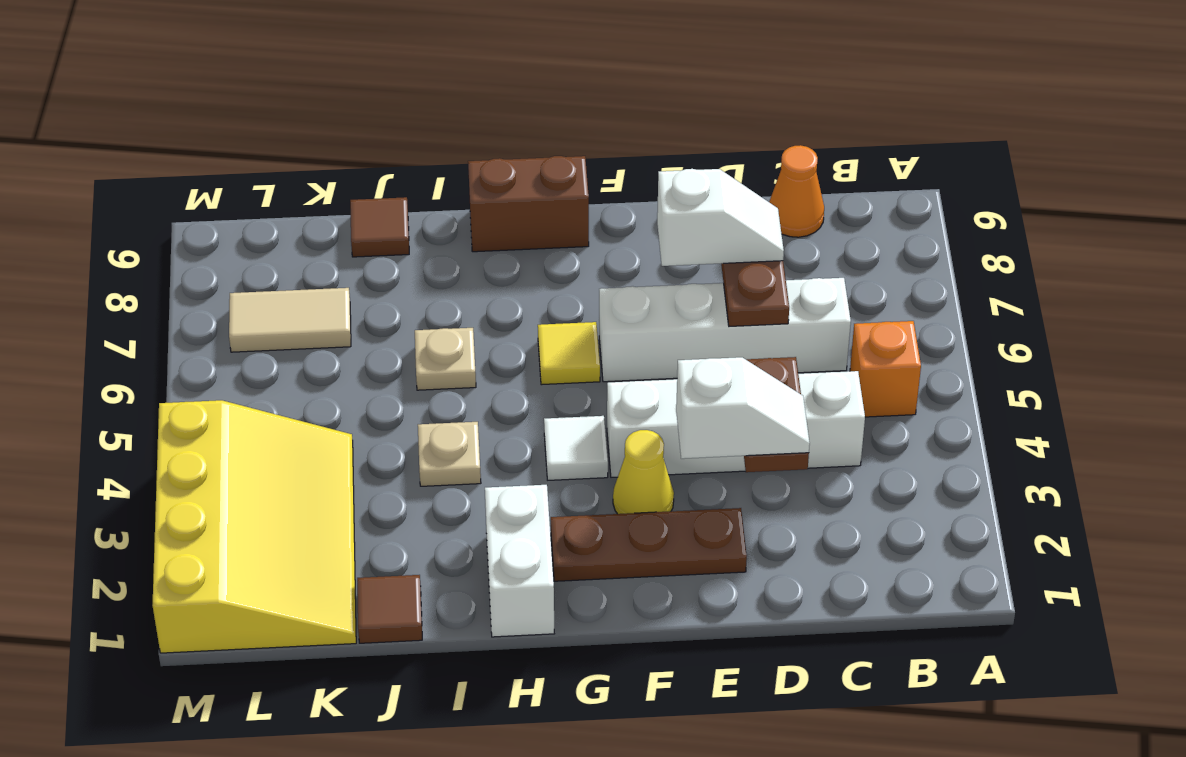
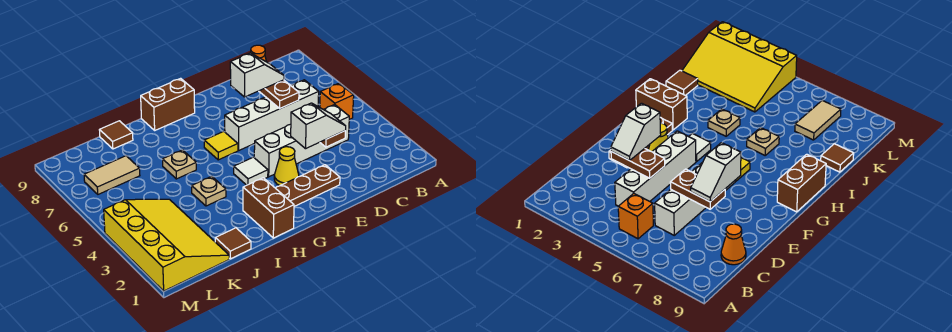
white brick H1:H2 level 1 -> brown brick H1:H2 level 1

